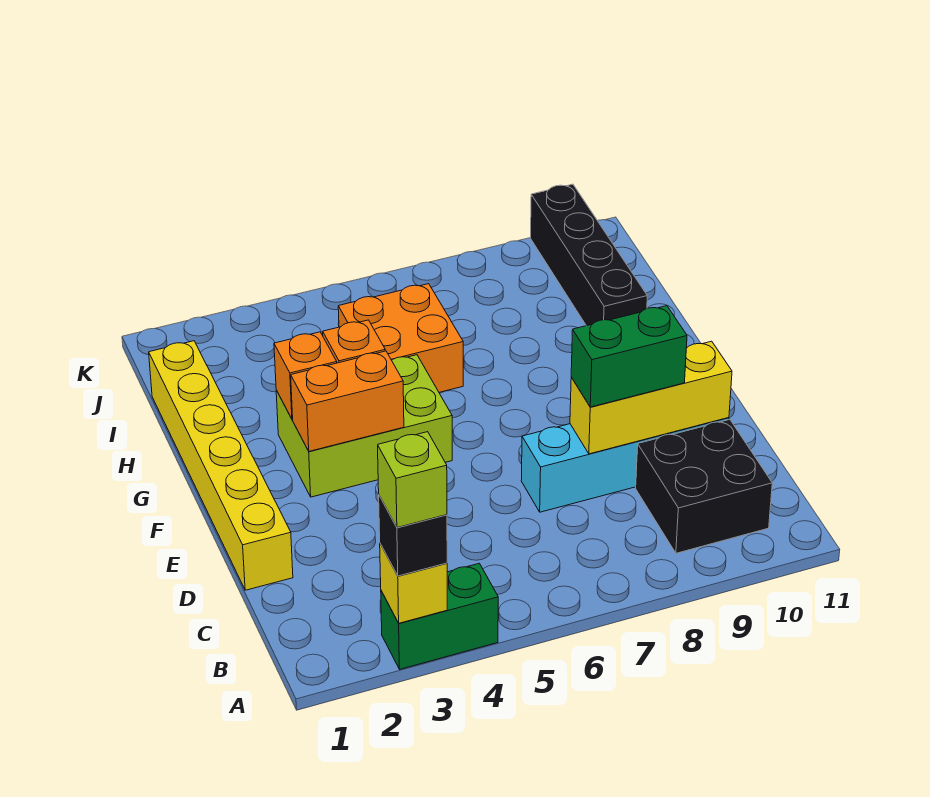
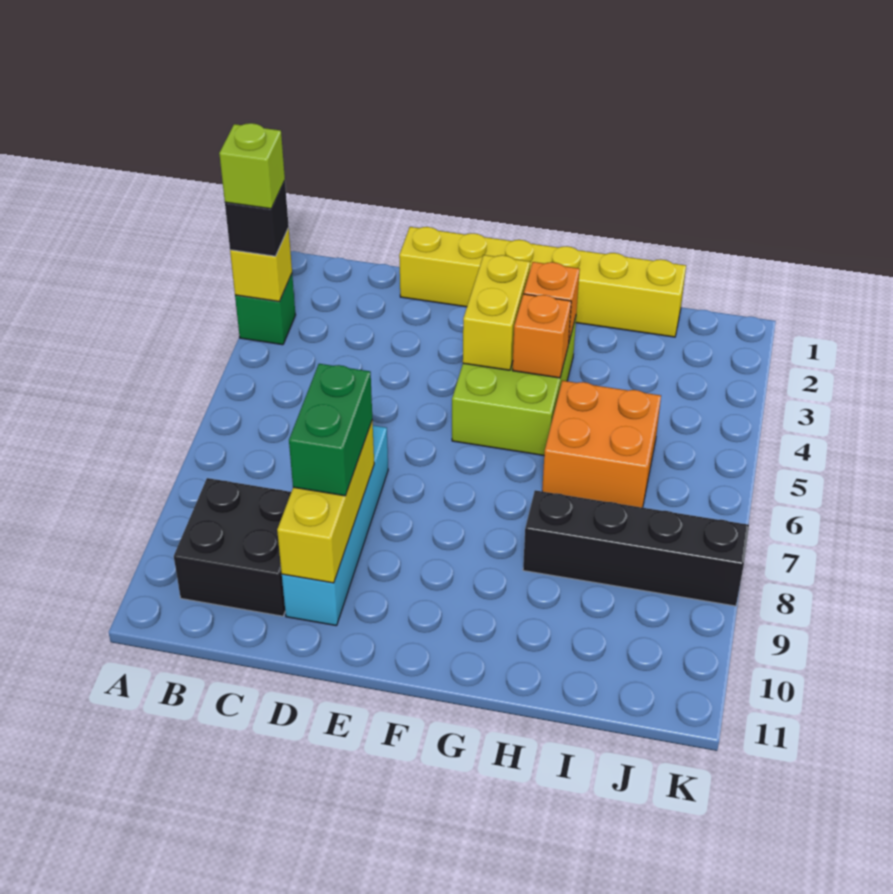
green brick A3:A4 level 1 -> green brick A3 level 1
orange brick F3:F4 level 2 -> yellow brick F3:F4 level 2
black brick H10:K10 level 1 -> black brick H8:K8 level 1

